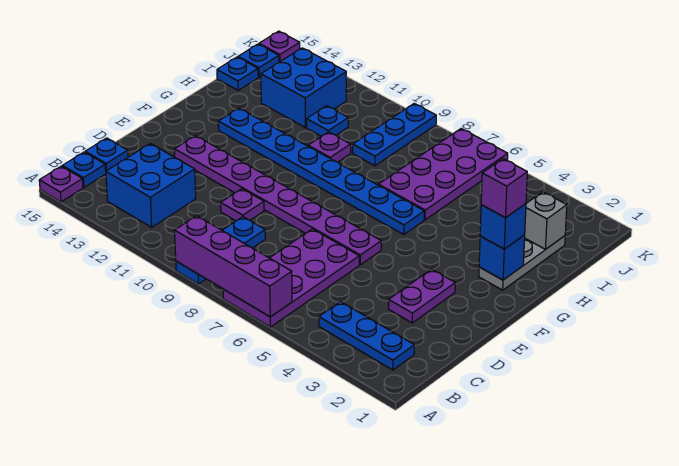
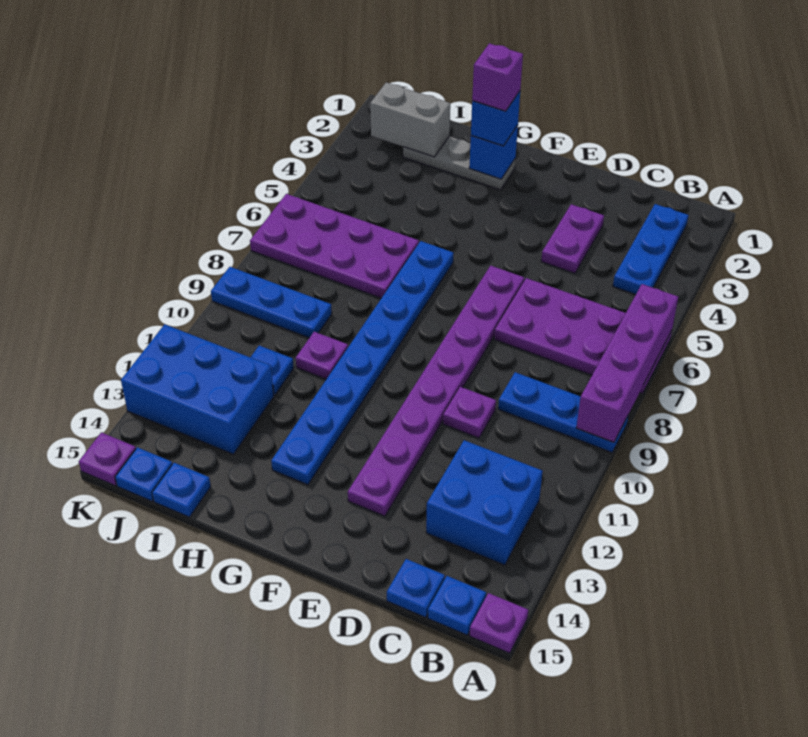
purple plate D3:E3 level 1 -> purple plate D3:D4 level 1
grey brick I2 level 2 -> grey brick I2:J2 level 2
blue brick I12:J13 level 1 -> blue brick I12:K13 level 1

